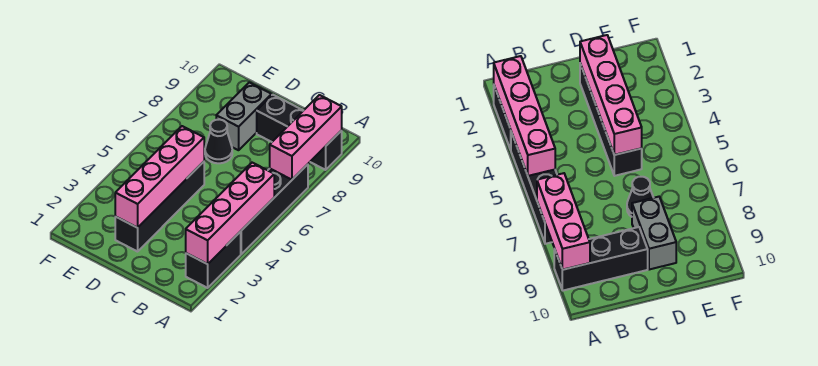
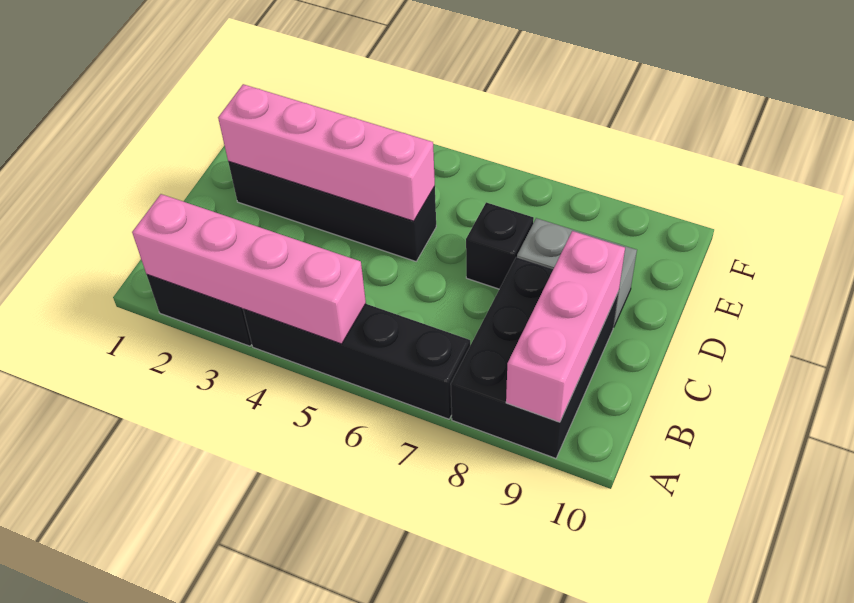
pink brick A7:A9 level 2 -> pink brick A9:C9 level 2
black brick A9:C9 level 1 -> black brick A8:C9 level 1
black cone D7 level 1 -> black brick D7 level 1

